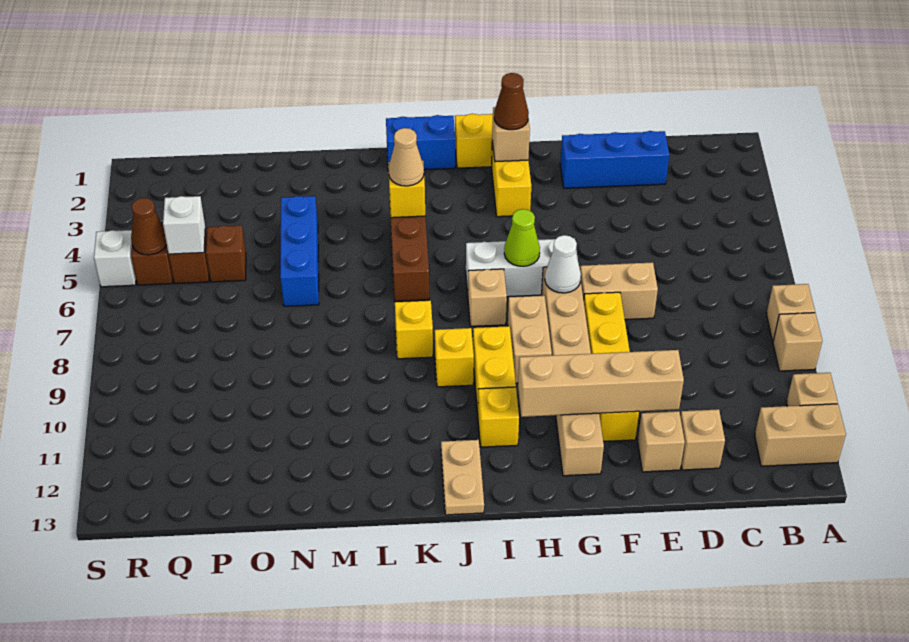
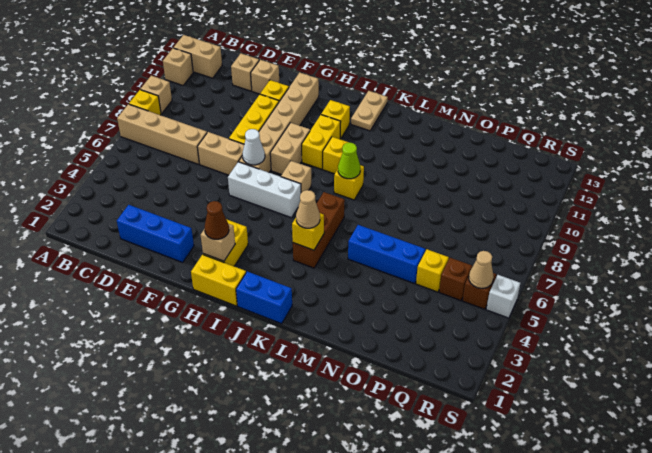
tan brick A8 level 1 -> yellow brick A8 level 1
tan brick E11:H11 level 2 -> tan brick A7:D7 level 1
lime cone H6 level 2 -> lime cone K8 level 2
blue brick N4:N6 level 1 -> blue brick M5:O5 level 1
brown brick P5 level 1 -> yellow brick P5 level 1
white brick Q5 level 2 -> none
brown cone R5 level 2 -> tan cone R5 level 2

